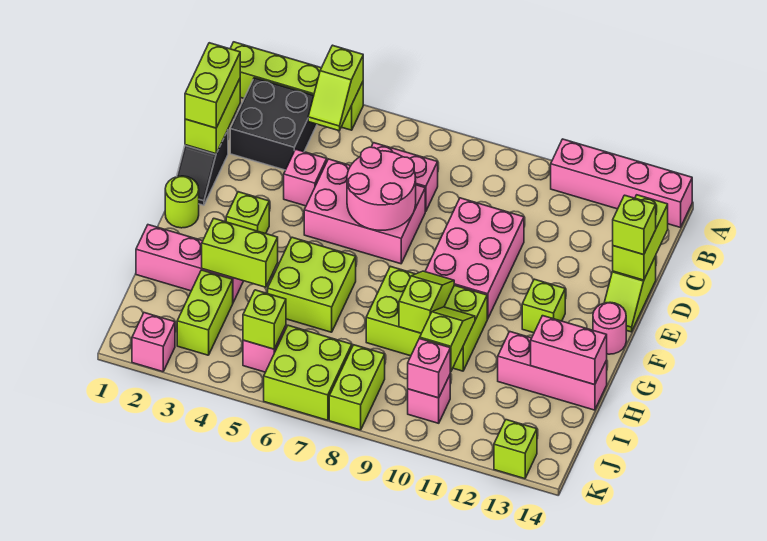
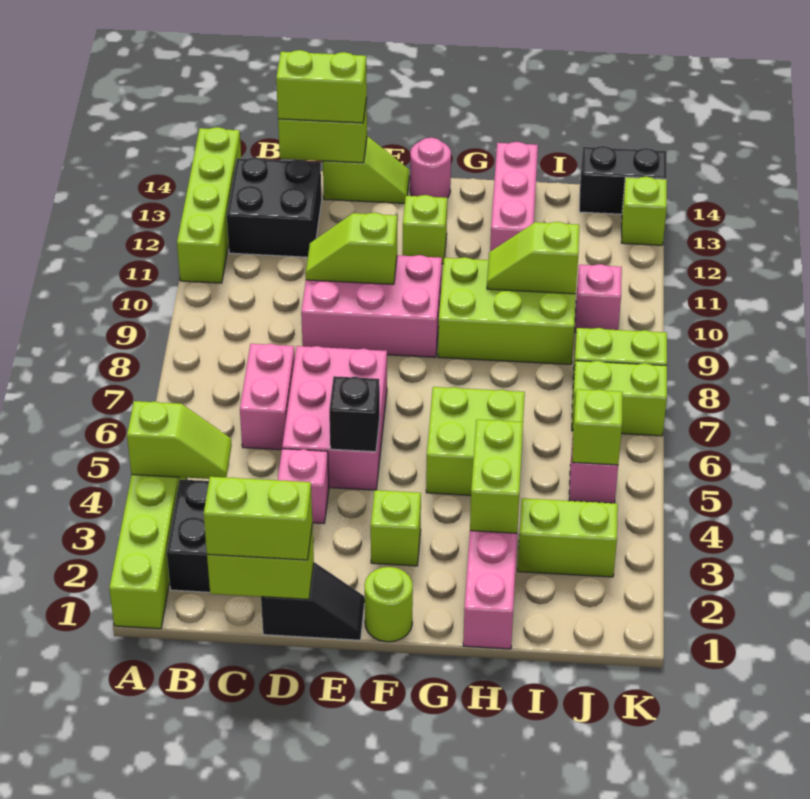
pink brick A11:A14 level 1 -> lime brick A11:A14 level 1
none -> black brick B12:C13 level 1
pink round brick D6:E7 level 2 -> none
lime brick D14 level 3 -> lime brick C14:D14 level 3
none -> black brick E5 level 2
lime brick G8:H10 level 1 -> lime brick G9:I10 level 1
lime slope G9:H9 level 2 top H -> lime slope D10:E10 level 2 top E
pink brick H13:H14 level 2 -> none
lime brick J6:K7 level 1 -> lime brick J7:K7 level 1
pink brick J10 level 2 -> none
none -> black brick J14:K14 level 1
pink brick K2 level 1 -> none

